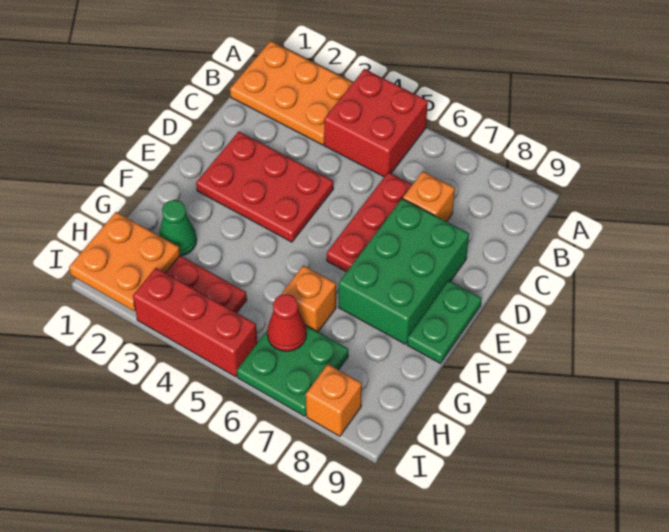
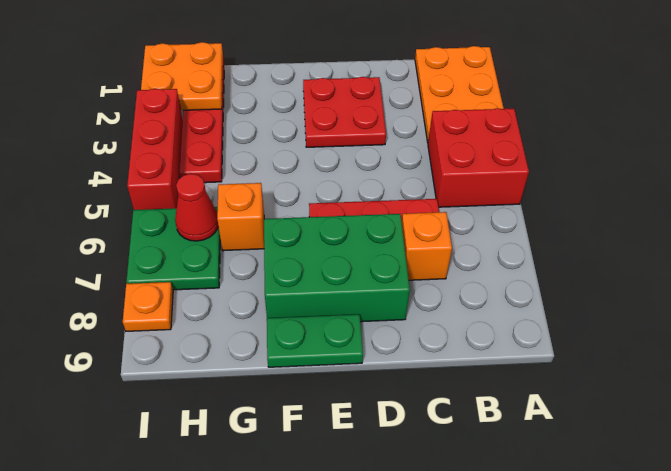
red plate D2:E4 level 1 -> red plate D2:E3 level 1
green cone G2 level 1 -> none
orange brick I8 level 1 -> orange plate I8 level 1

